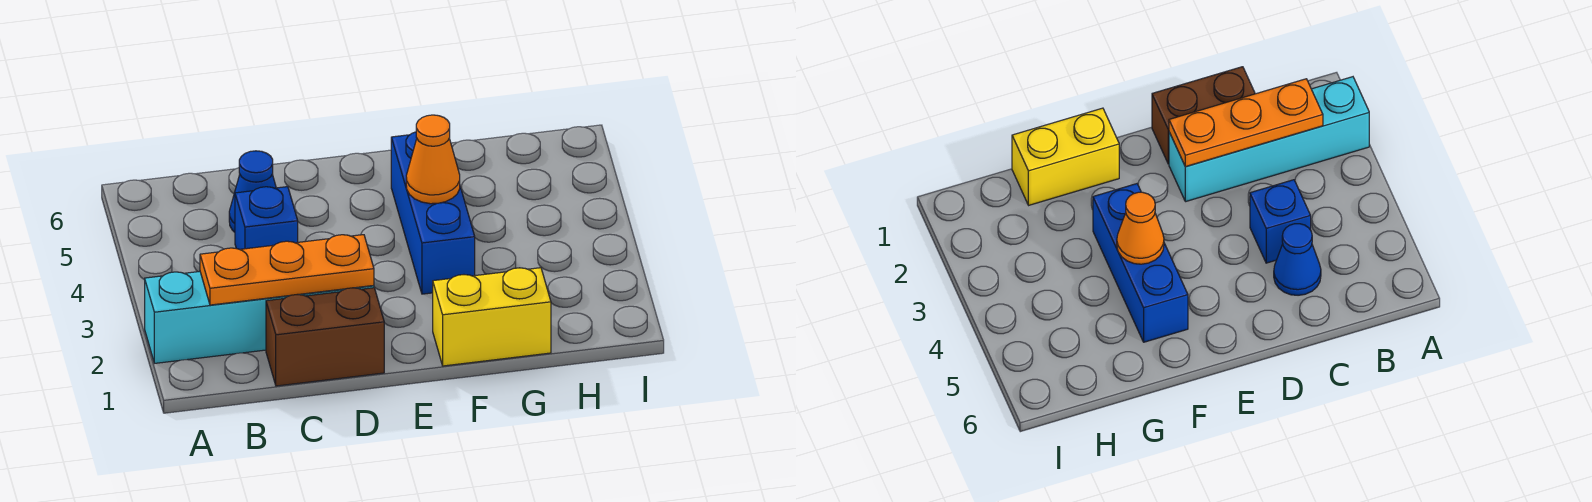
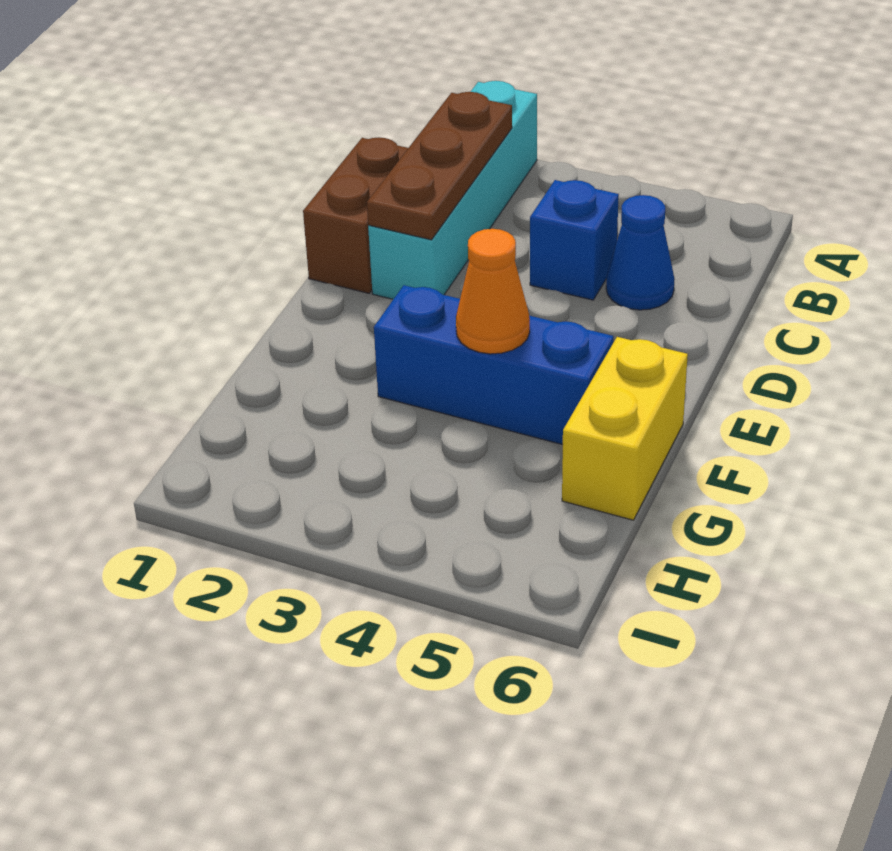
orange plate B2:D2 level 2 -> brown plate B2:D2 level 2
yellow brick F1:G1 level 1 -> yellow brick F6:G6 level 1

